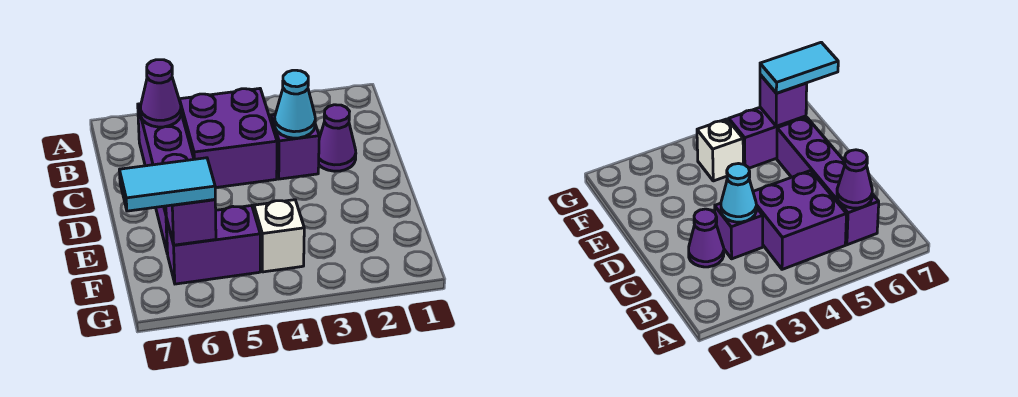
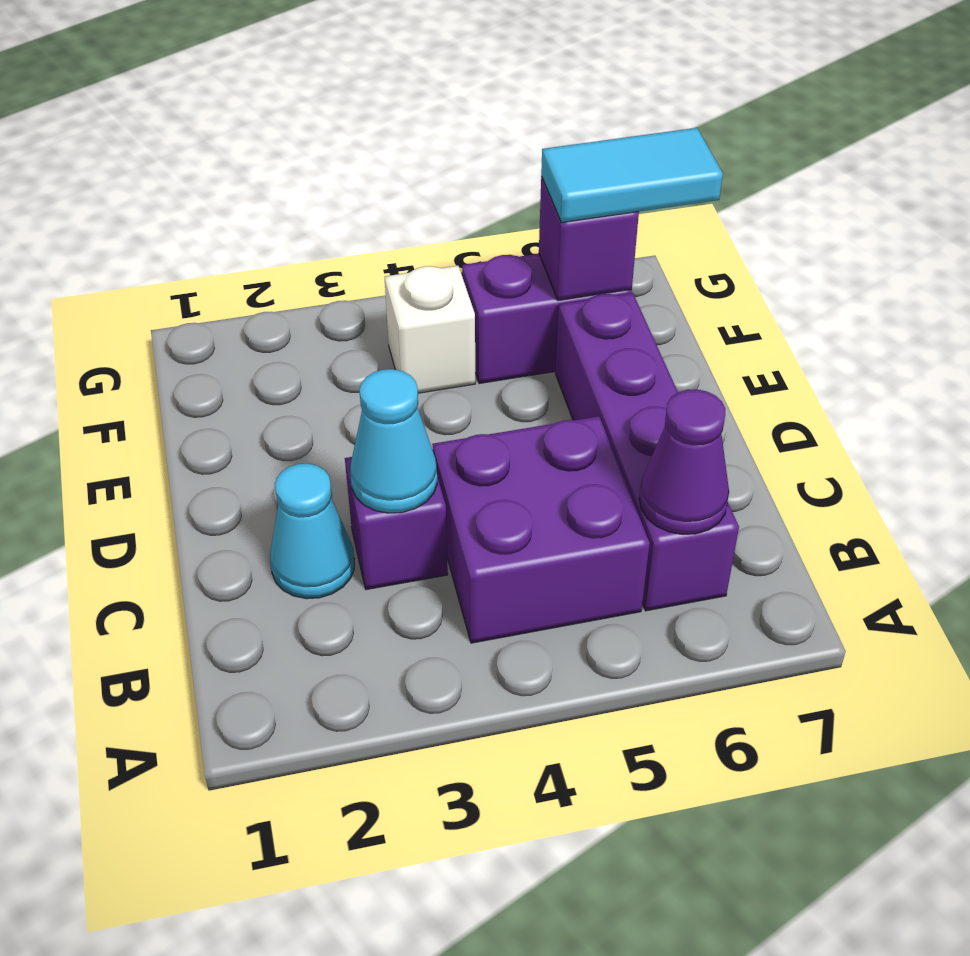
purple cone C2 level 1 -> cyan cone C2 level 1

